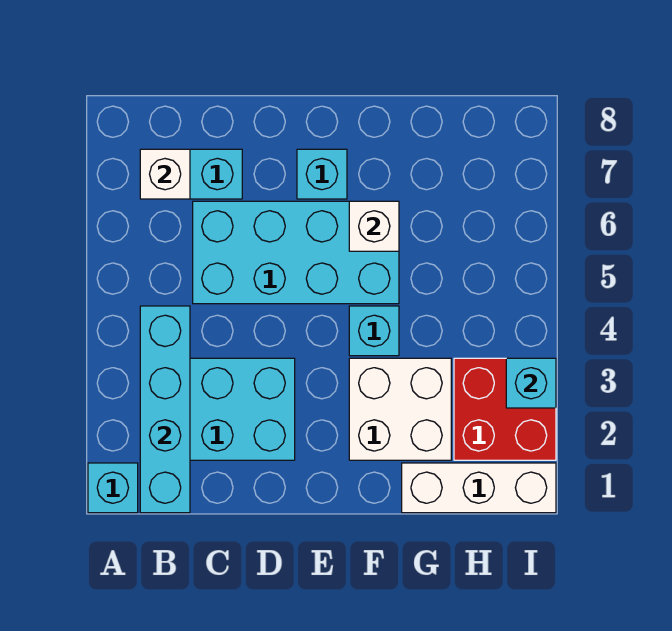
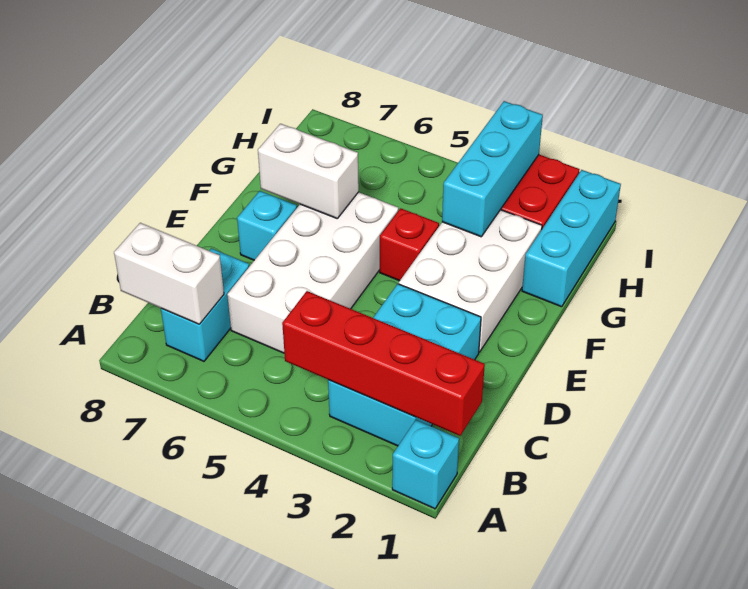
cyan brick B1:B4 level 2 -> red brick B1:B4 level 2
white brick B7 level 2 -> white brick B7:B8 level 2
cyan brick C5:F6 level 1 -> white brick C5:F6 level 1
white brick F2:G3 level 1 -> white brick E2:G3 level 1
cyan brick F4 level 1 -> red brick F4 level 1
white brick F6 level 2 -> white brick F6:F7 level 2
white brick G1:I1 level 1 -> cyan brick G1:I1 level 1
cyan brick I3 level 2 -> cyan brick G3:I3 level 2

